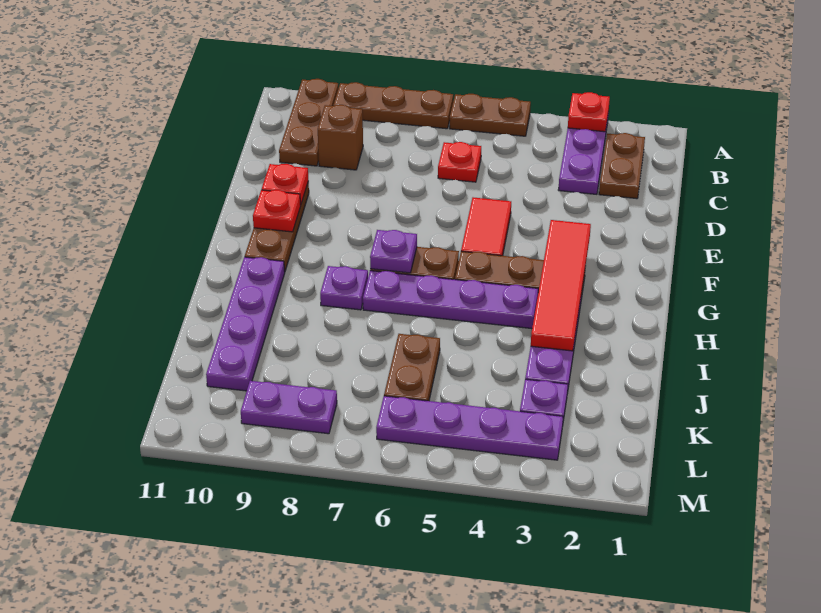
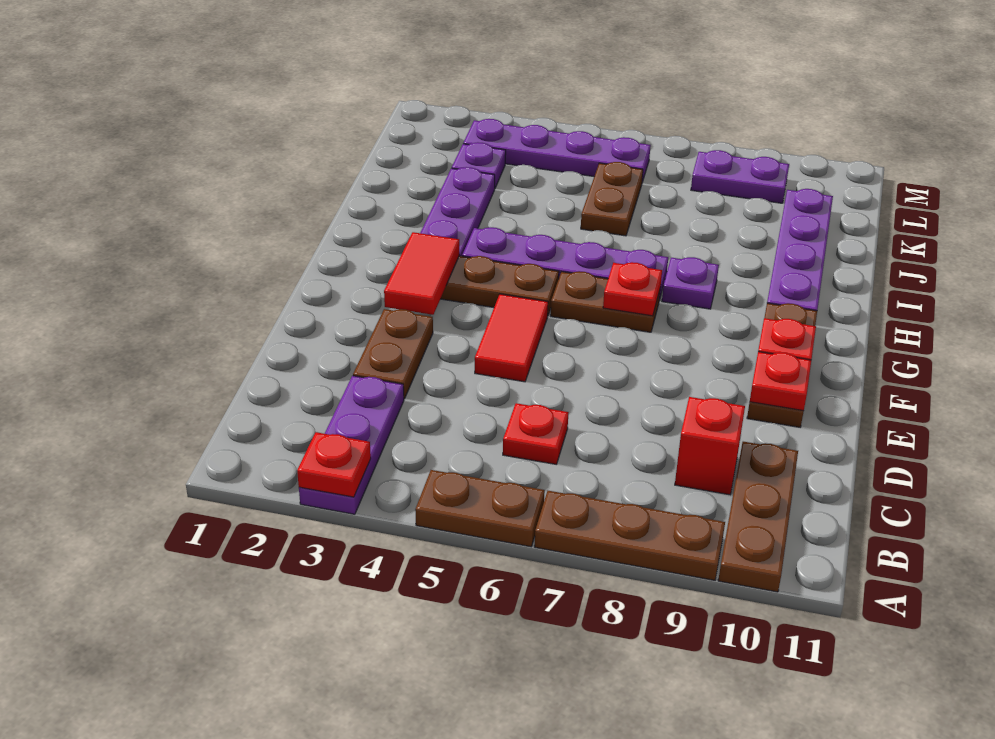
brown plate B2:C2 level 1 -> brown plate D3:E3 level 1
brown brick C9 level 1 -> red brick C9 level 1
red tile F3:I3 level 2 -> red tile F3:G3 level 2
purple plate G7 level 2 -> red plate G7 level 2

